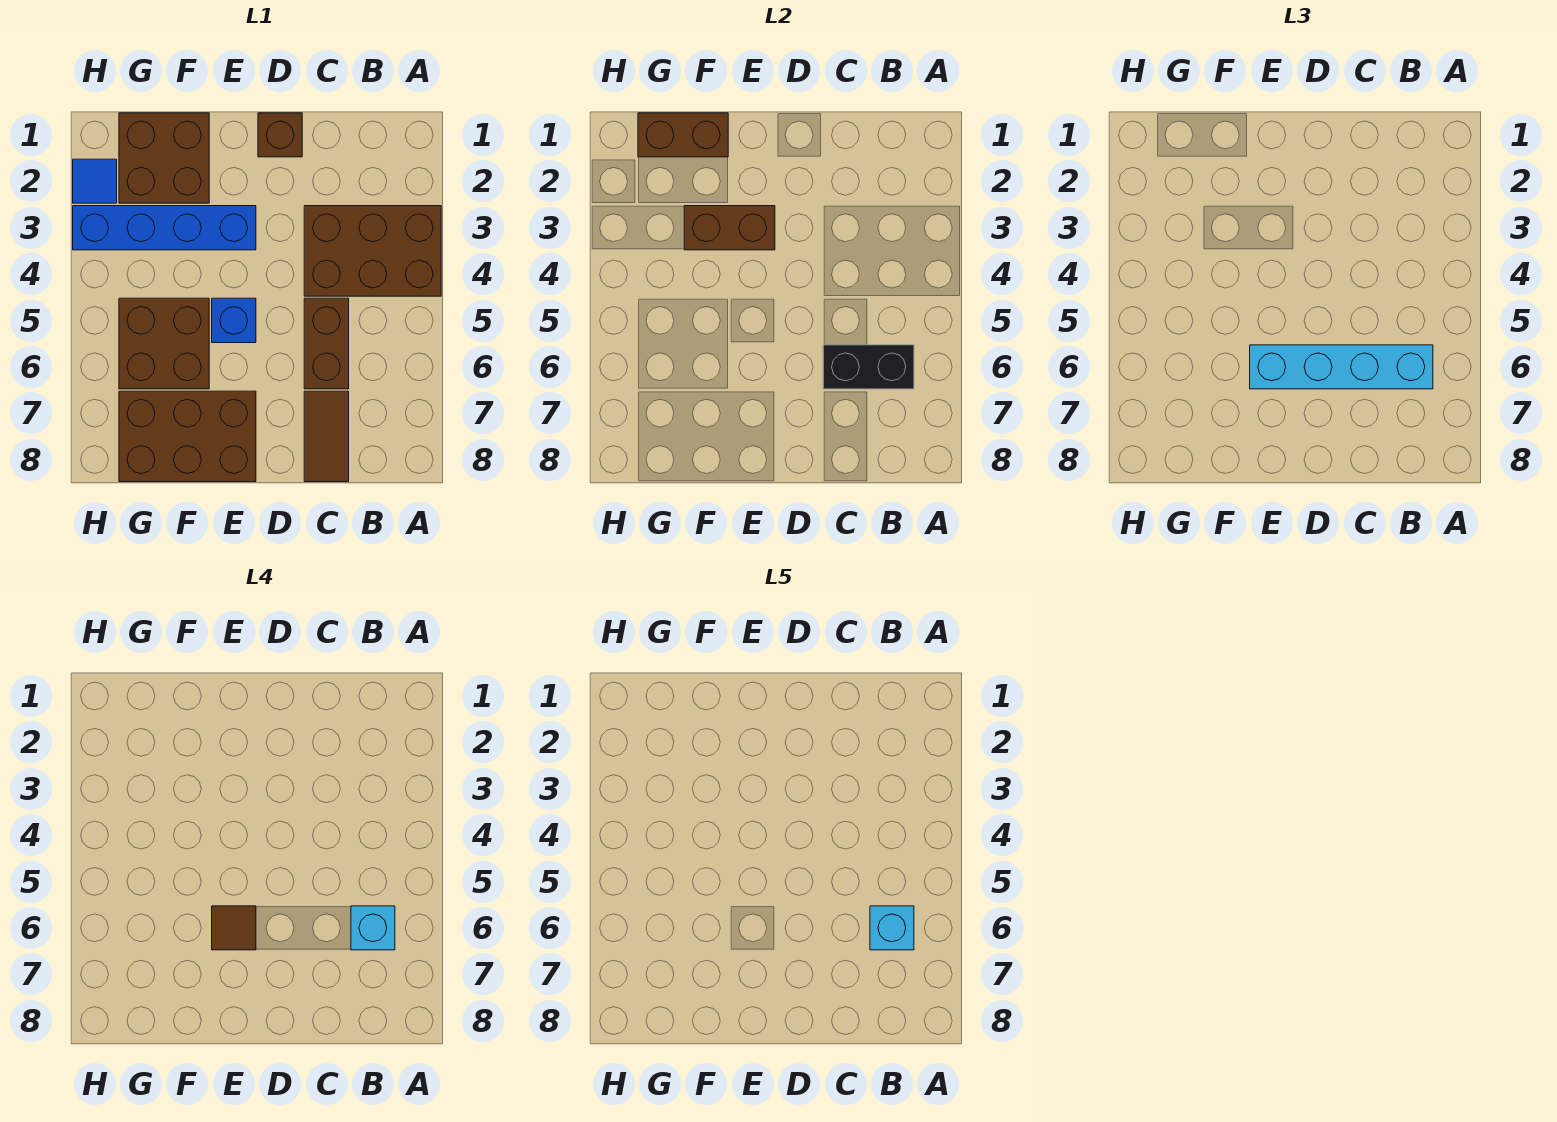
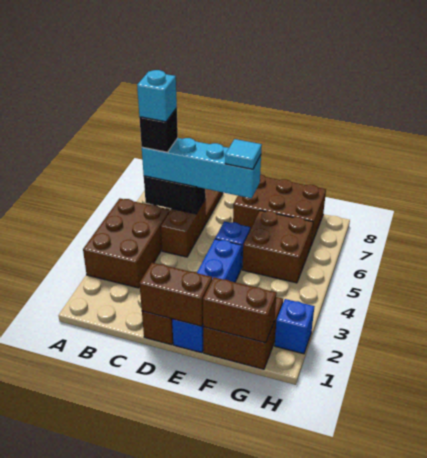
brown brick A3:C4 level 1 -> brown brick A3:B5 level 1
cyan brick B6 level 4 -> black brick B6 level 4
blue brick E3:H3 level 1 -> blue brick E1:E4 level 1
brown brick E3:F3 level 2 -> brown brick D1:E1 level 2
brown tile E6 level 4 -> cyan tile E6 level 4
blue tile H2 level 1 -> blue brick H2 level 1

